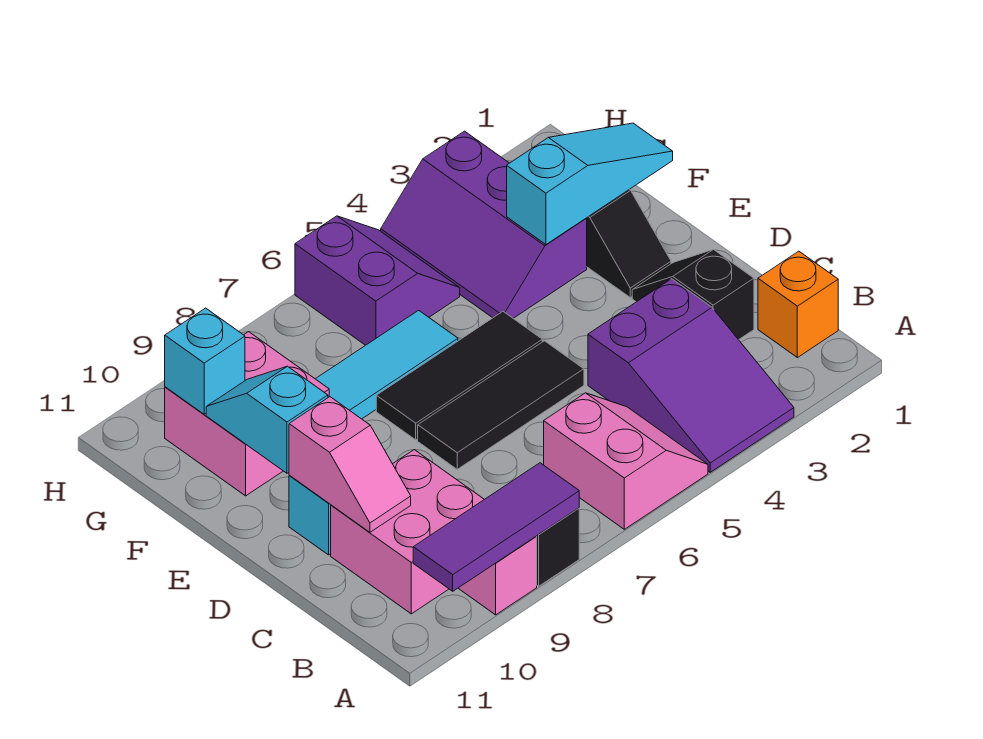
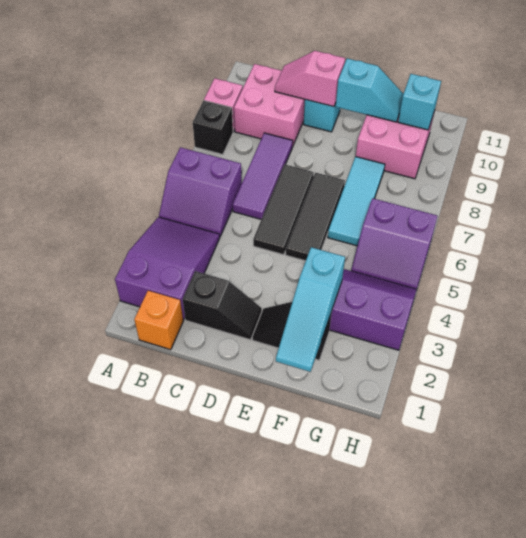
purple slope A3:C4 level 1 top C -> purple slope A2:B4 level 1 top 2
pink slope A5:B6 level 1 top 6 -> purple slope A5:B6 level 1 top 6
purple tile A8:A10 level 2 -> purple tile C6:C8 level 1

